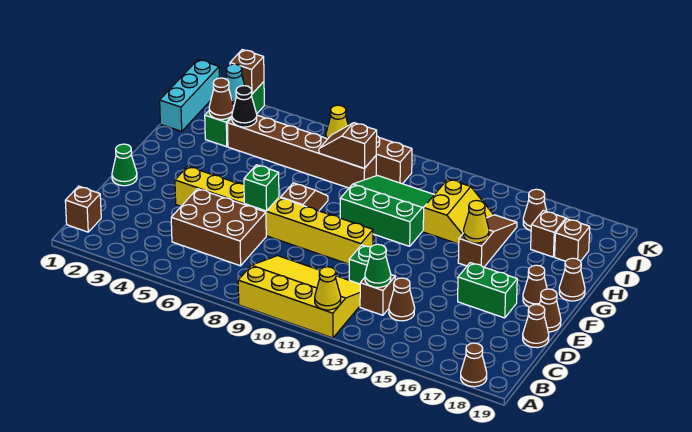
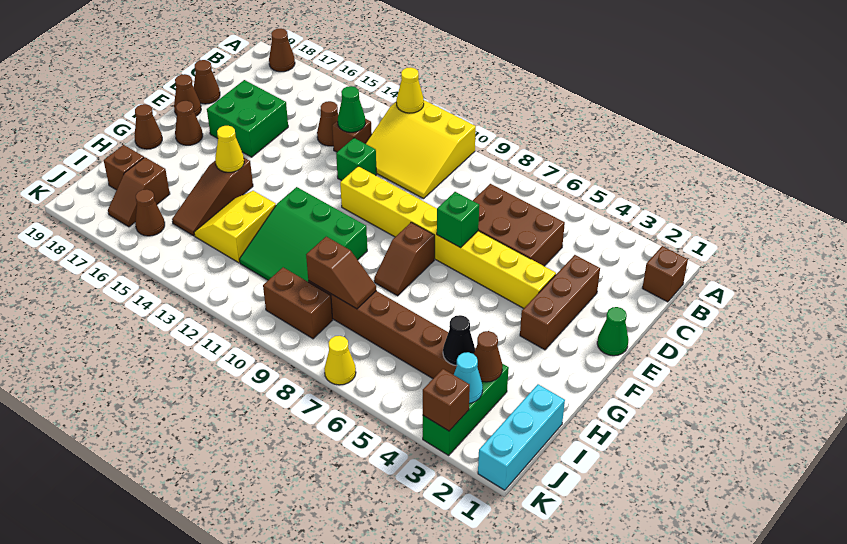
yellow slope A9:C12 level 1 top A -> yellow slope A10:C12 level 1 top A
none -> brown brick D3:F3 level 1
green brick E16:E17 level 1 -> green brick D16:E17 level 1

